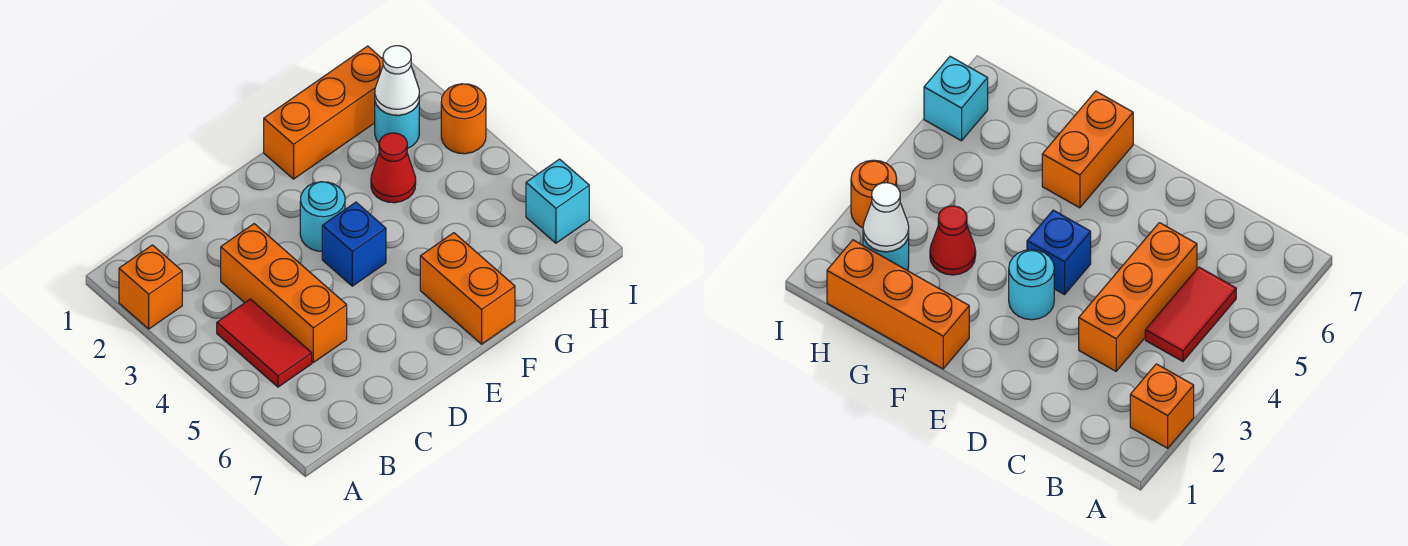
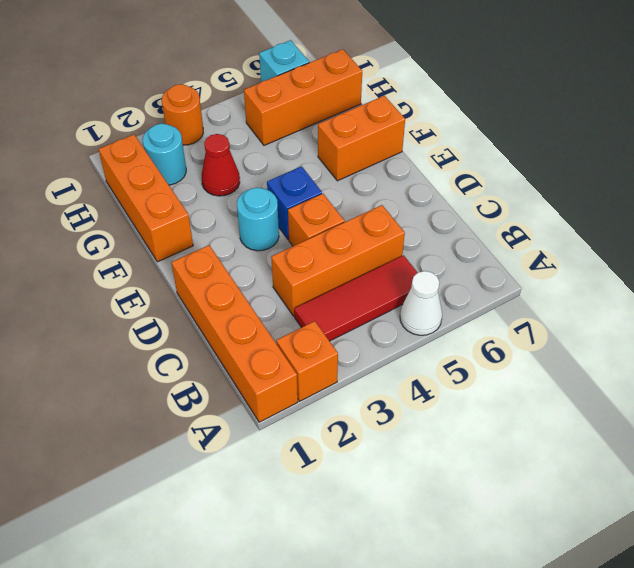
none -> orange brick A1:D1 level 1
red tile B4:B5 level 1 -> red tile B3:B5 level 1
none -> orange brick D4 level 1
white cone H2 level 2 -> white cone A5 level 1
none -> orange brick H5:H7 level 1

